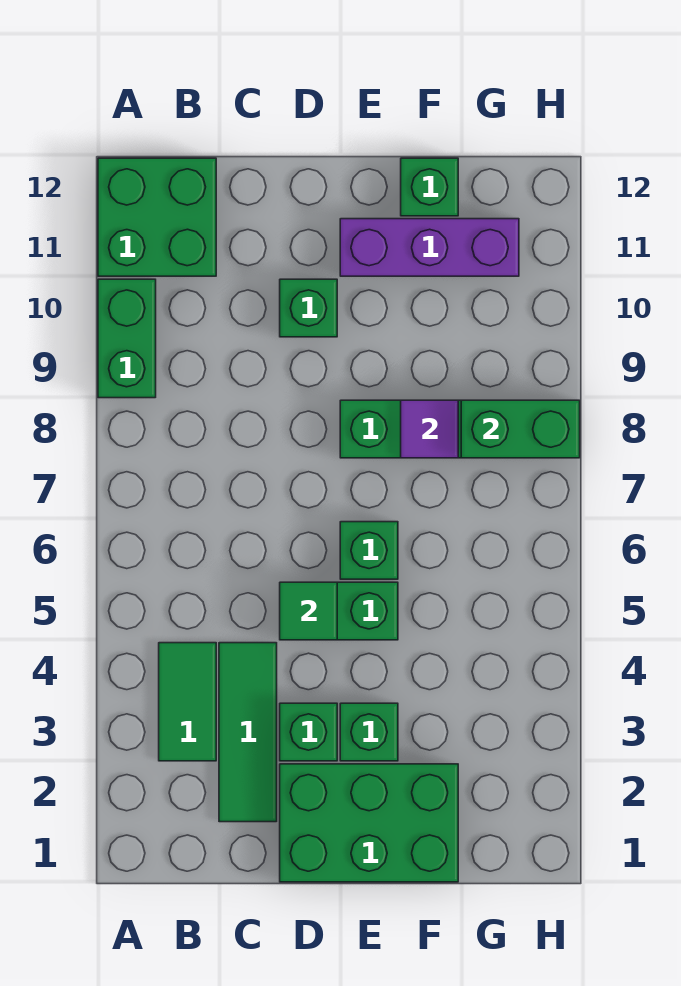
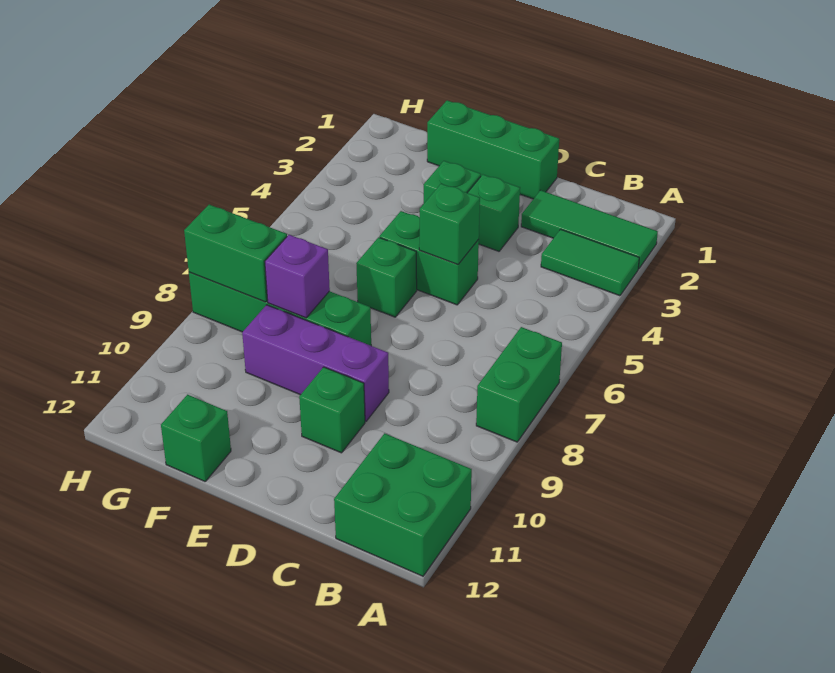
green brick A9:A10 level 1 -> green brick A7:A8 level 1
green tile B3:B4 level 1 -> green tile A3:B3 level 1
green tile C2:C4 level 1 -> green tile A2:C2 level 1
green brick D1:F2 level 1 -> green brick D1:F1 level 1
green tile D5 level 2 -> green brick D5 level 2
purple brick E11:G11 level 1 -> purple brick D9:F9 level 1
purple tile F8 level 2 -> purple brick F8 level 2

